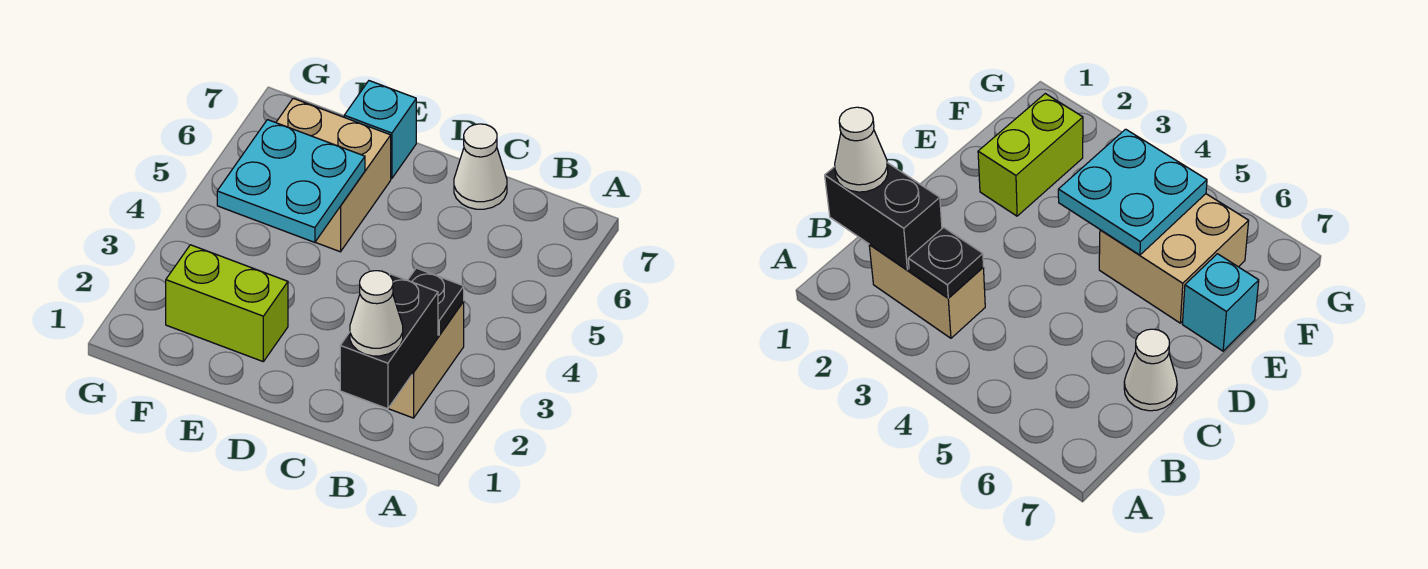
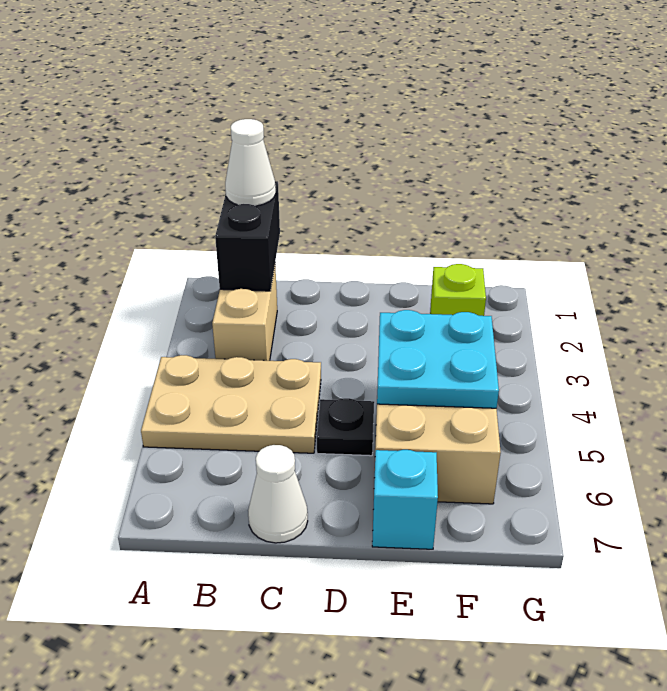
none -> tan plate A4:C5 level 1
black plate B3 level 2 -> black plate D5 level 1
lime brick E2:F2 level 1 -> lime brick F2 level 1

